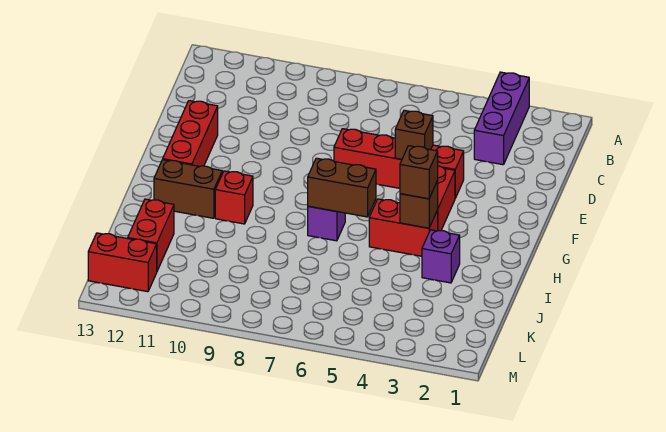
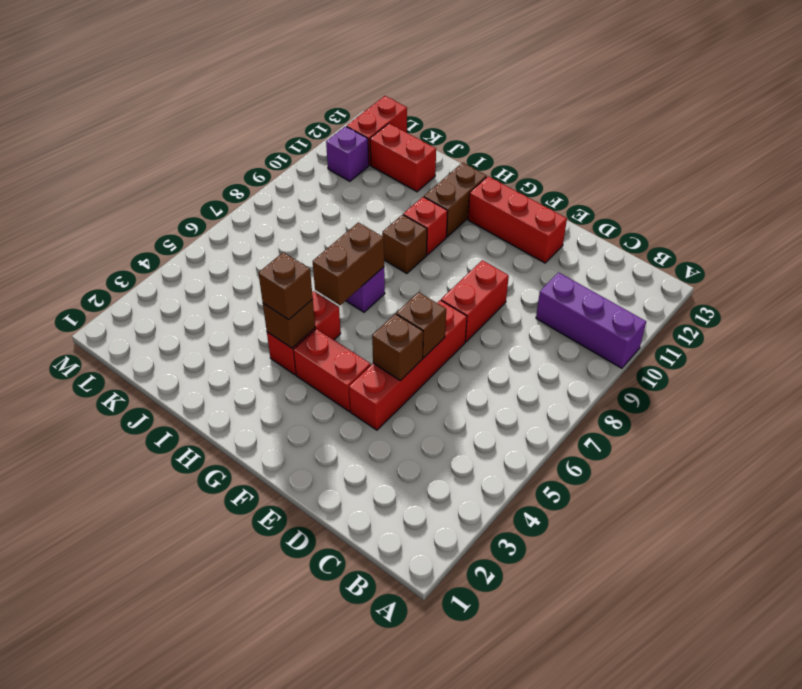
purple brick A3:C3 level 1 -> purple brick A10:C10 level 1
none -> brown brick E6 level 2
none -> red brick E8:E9 level 1
none -> brown brick H9 level 1
purple brick I3 level 1 -> purple brick L11 level 1

